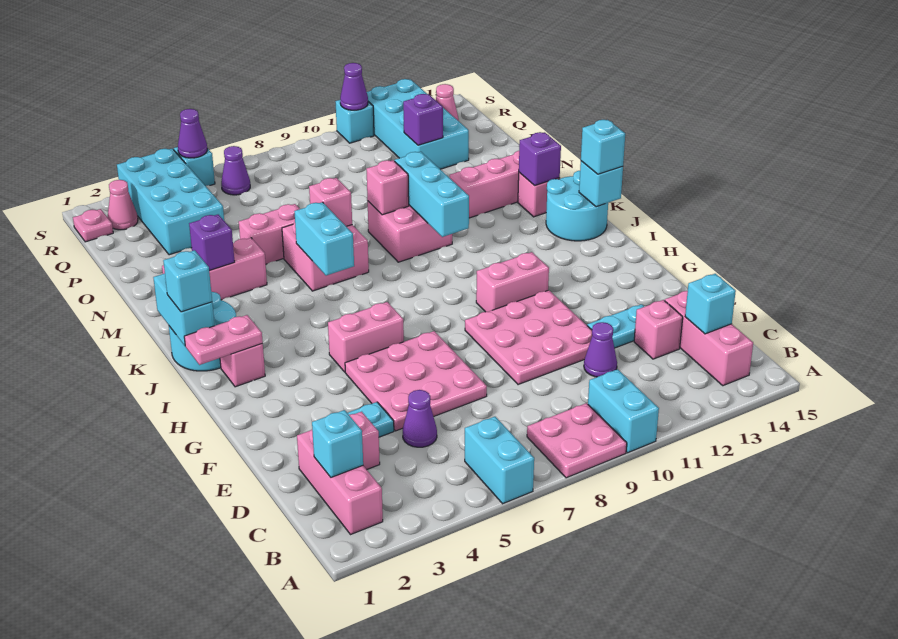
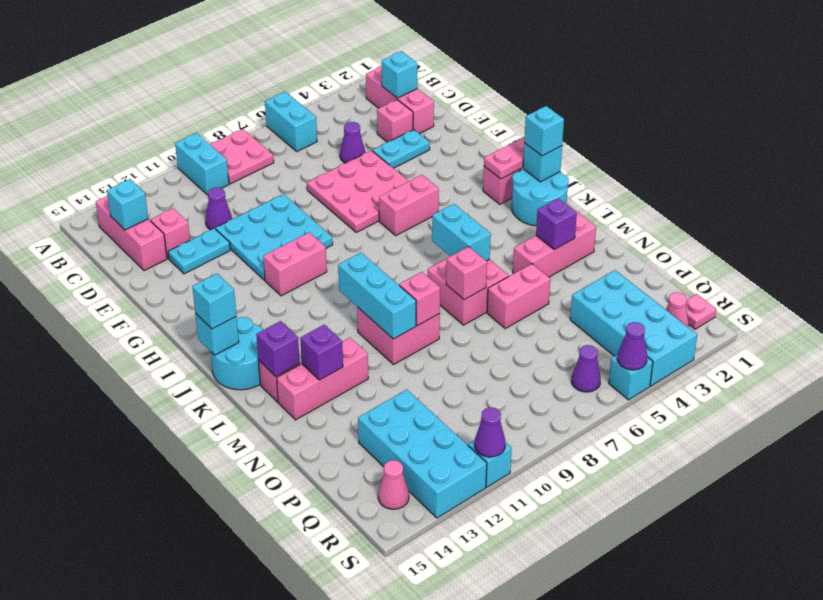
pink plate E9:G11 level 1 -> cyan plate E9:G11 level 1
cyan brick J1:K1 level 2 -> cyan brick J1 level 2
purple brick P12 level 2 -> purple brick M13 level 2

